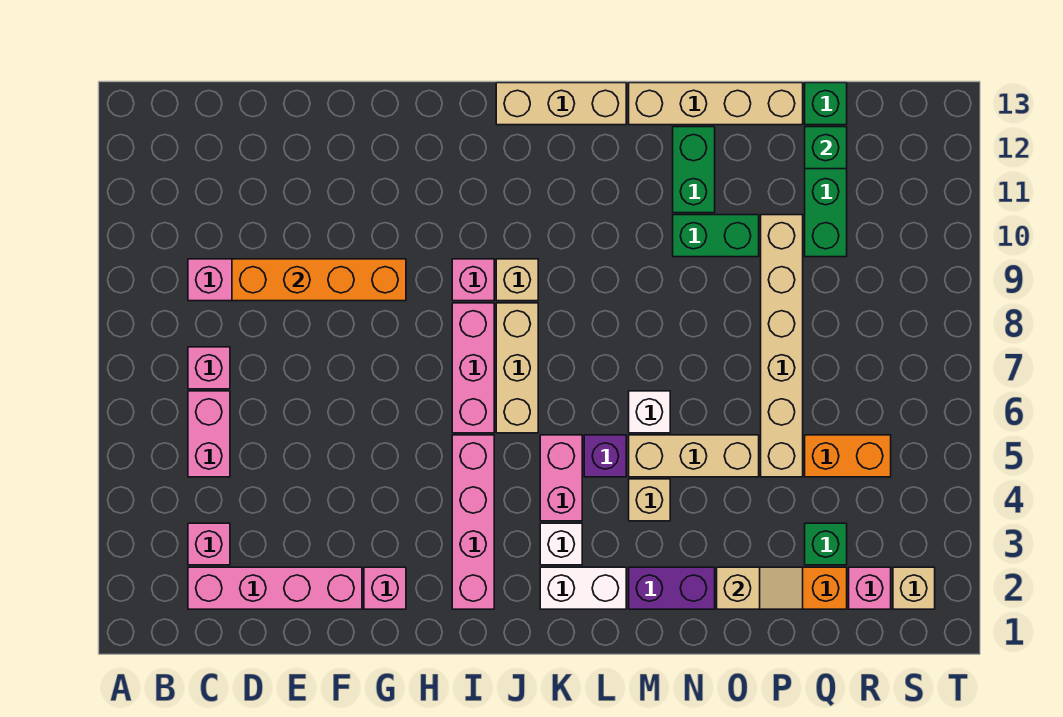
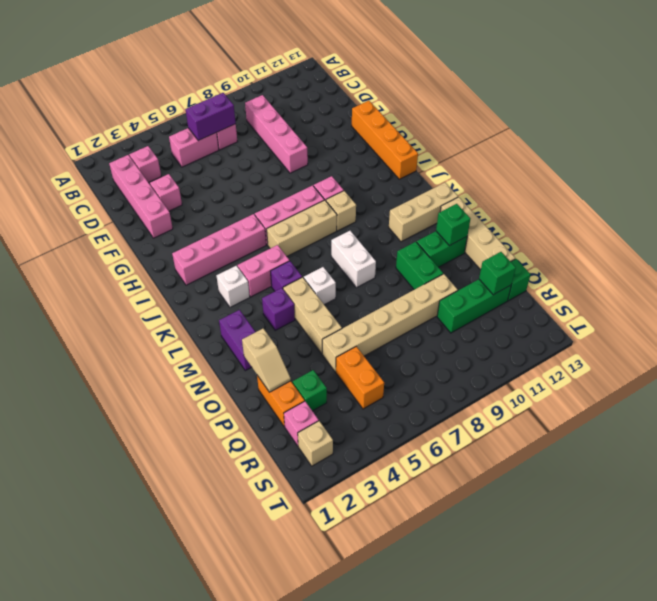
none -> purple brick C6:C7 level 2
orange brick D9:G9 level 2 -> orange brick F13:I13 level 1
pink brick G2 level 1 -> pink brick E3 level 1
tan brick J13:L13 level 1 -> tan brick L11:L13 level 1
white brick K2:L2 level 1 -> white brick L8:M8 level 1
tan brick M4 level 1 -> purple brick M4 level 1
none -> green brick N12 level 2

